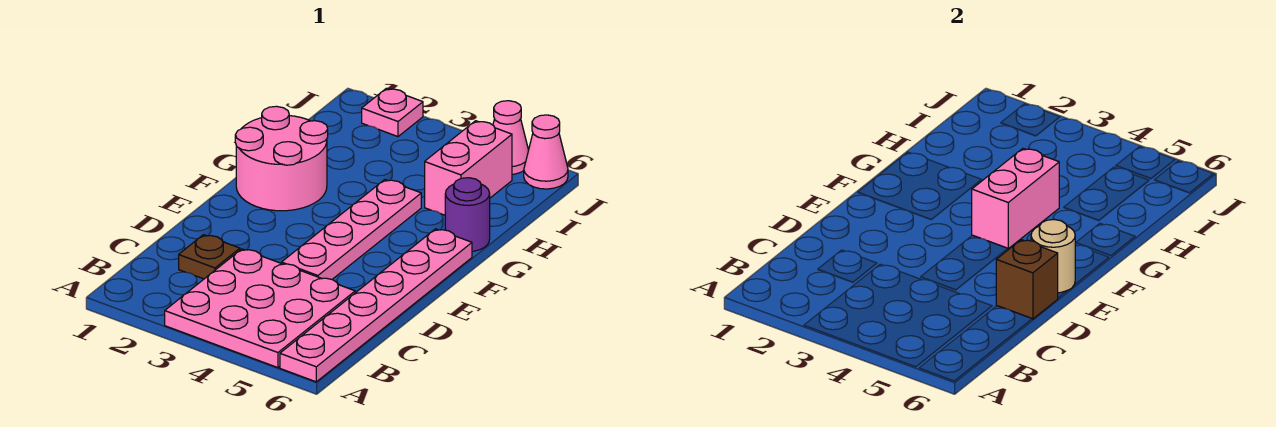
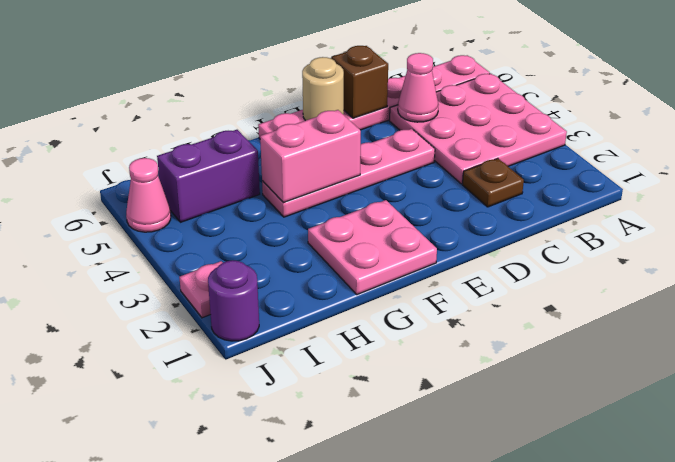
pink round brick F1:G2 level 1 -> pink plate F1:G2 level 1
purple round brick G6 level 1 -> purple round brick J1 level 1
pink brick H5:I5 level 1 -> purple brick H5:I5 level 1
pink cone J6 level 1 -> pink cone C5 level 2

